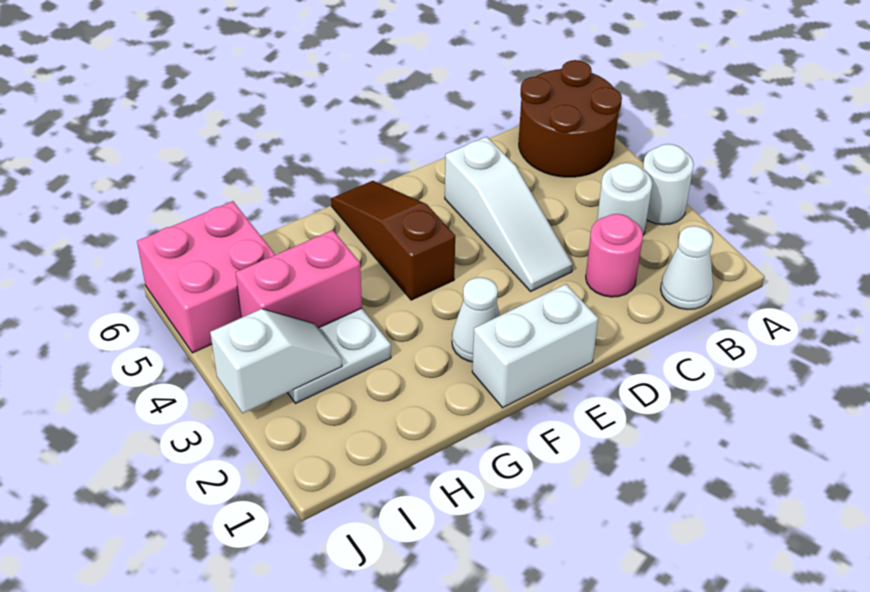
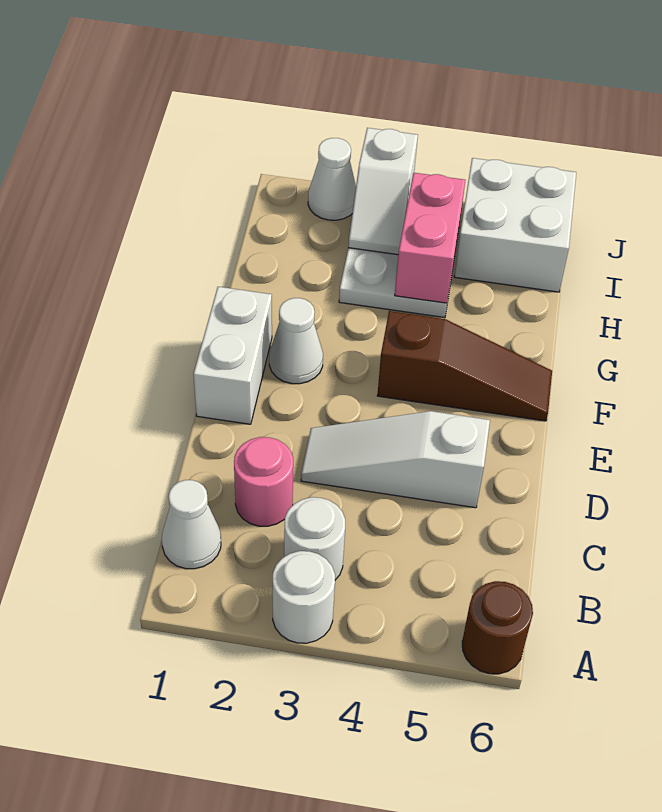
brown round brick A5:B6 level 1 -> brown round brick A6 level 1
pink brick I5:J6 level 1 -> white brick I5:J6 level 1
none -> white cone J2 level 1

